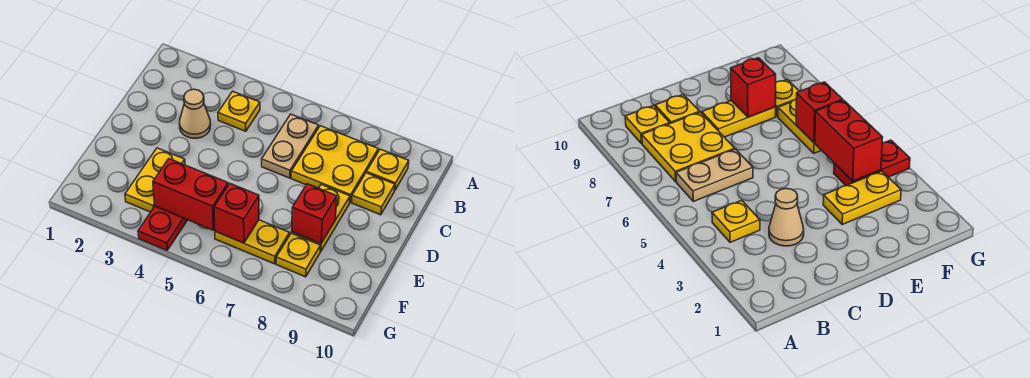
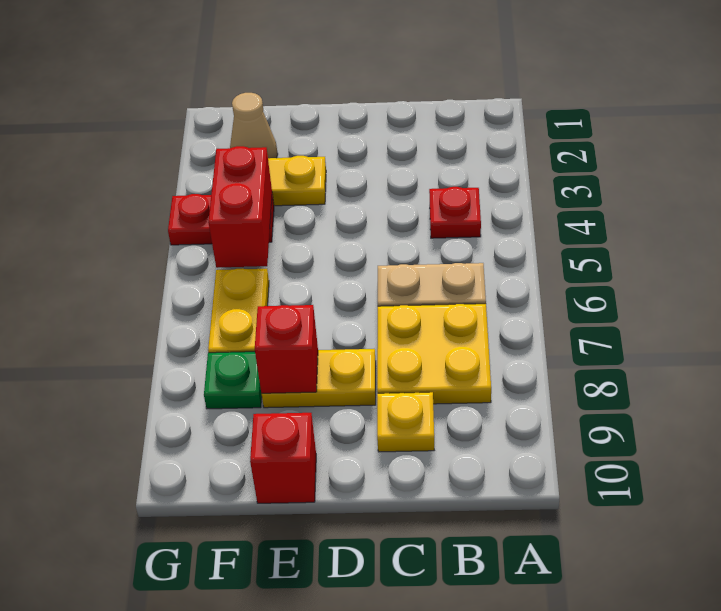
yellow plate B4 level 1 -> red plate B4 level 1
yellow plate B9 level 1 -> none
tan cone C3 level 1 -> tan cone F2 level 1
red brick F6 level 2 -> red brick E10 level 1
yellow plate F8 level 1 -> green plate F8 level 1

